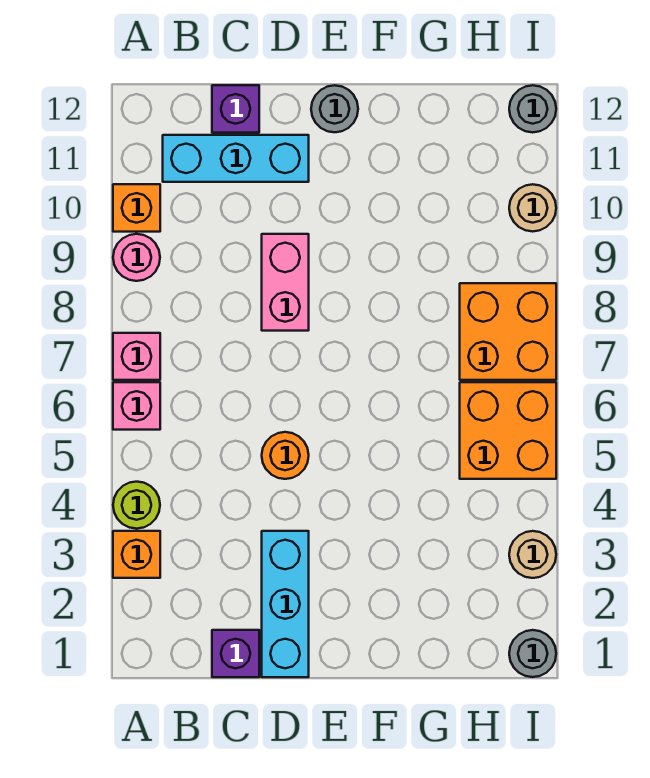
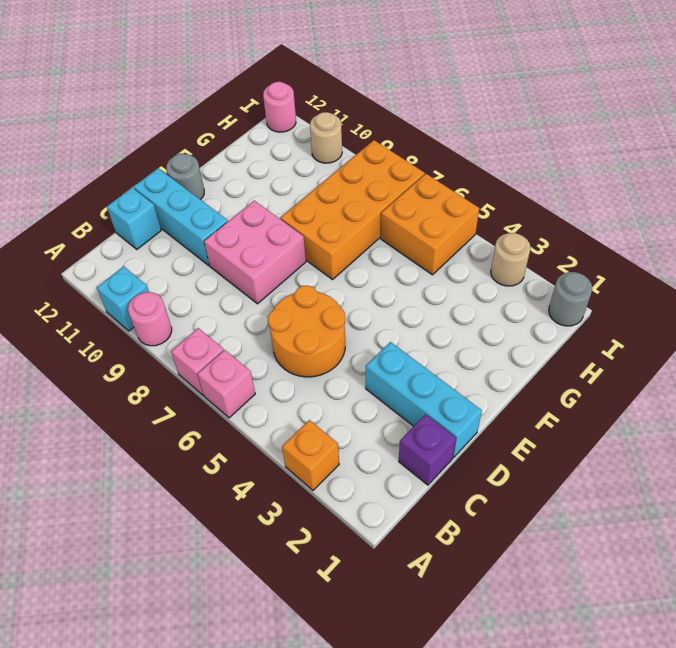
lime round brick A4 level 1 -> none
orange brick A10 level 1 -> cyan brick A10 level 1
cyan brick B11:D11 level 1 -> cyan brick D10:D12 level 1
purple brick C12 level 1 -> cyan brick C12 level 1
orange round brick D5 level 1 -> orange round brick C5:D6 level 1
pink brick D8:D9 level 1 -> pink brick D8:E9 level 1
orange brick H7:I8 level 1 -> orange brick F7:I8 level 1
grey round brick I12 level 1 -> pink round brick I12 level 1

